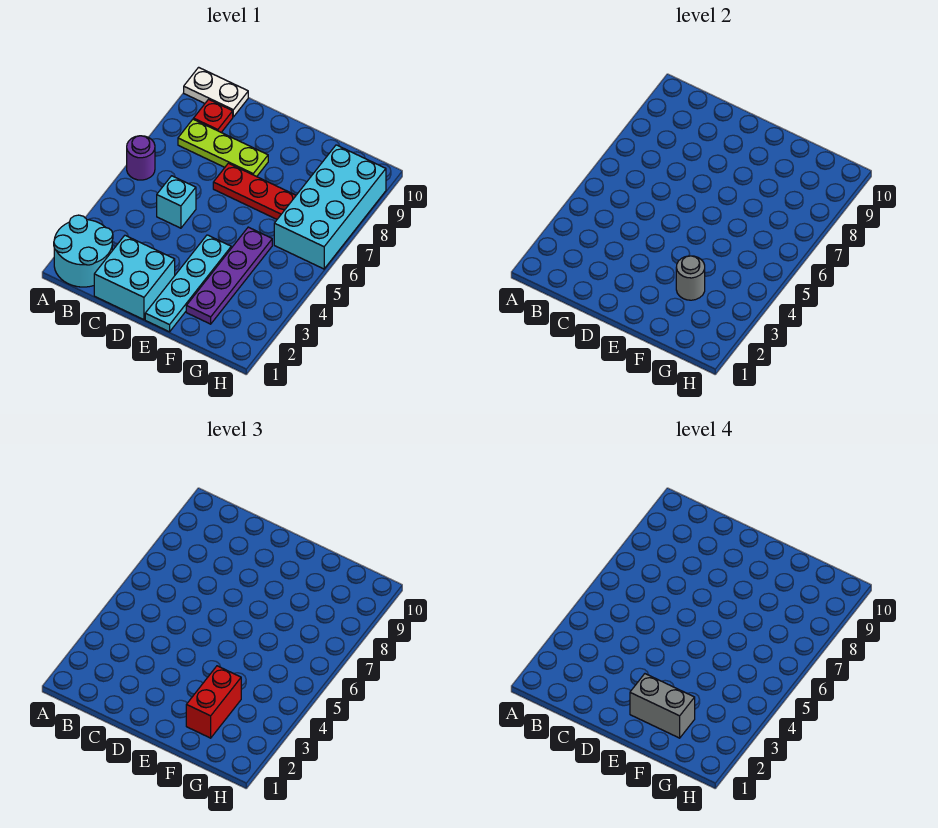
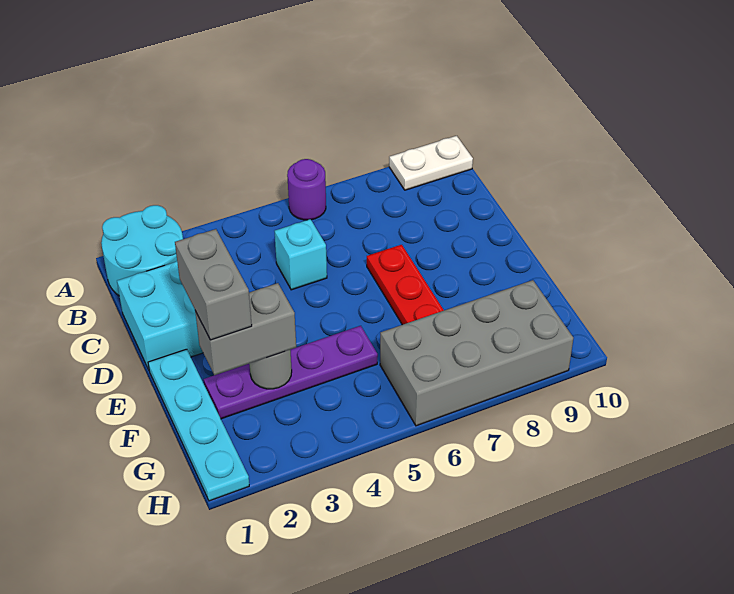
white plate A10:B10 level 1 -> white plate A9:A10 level 1
lime plate B8:D8 level 1 -> none
red plate B9 level 1 -> none
cyan plate E1:E4 level 1 -> cyan plate E1:H1 level 1
red brick F2:F3 level 3 -> grey brick F2:F3 level 3
cyan brick G6:H9 level 1 -> grey brick G6:H9 level 1

